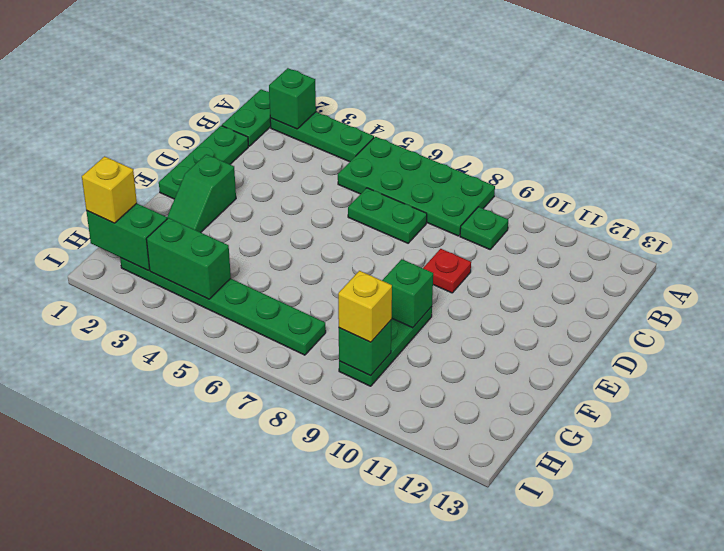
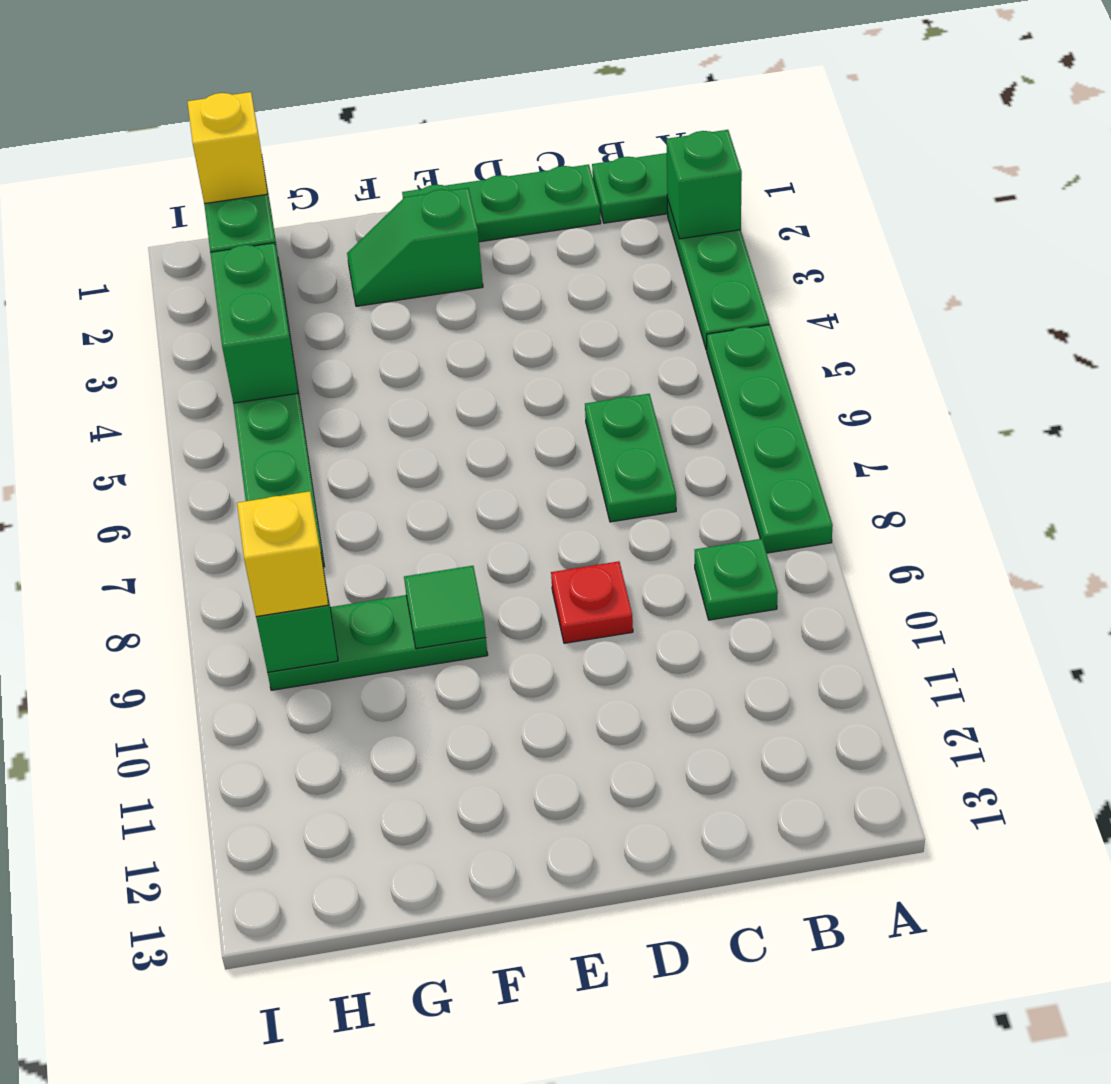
green plate A5:B8 level 1 -> green plate A5:A8 level 1
green brick F9 level 2 -> green tile F9 level 2

